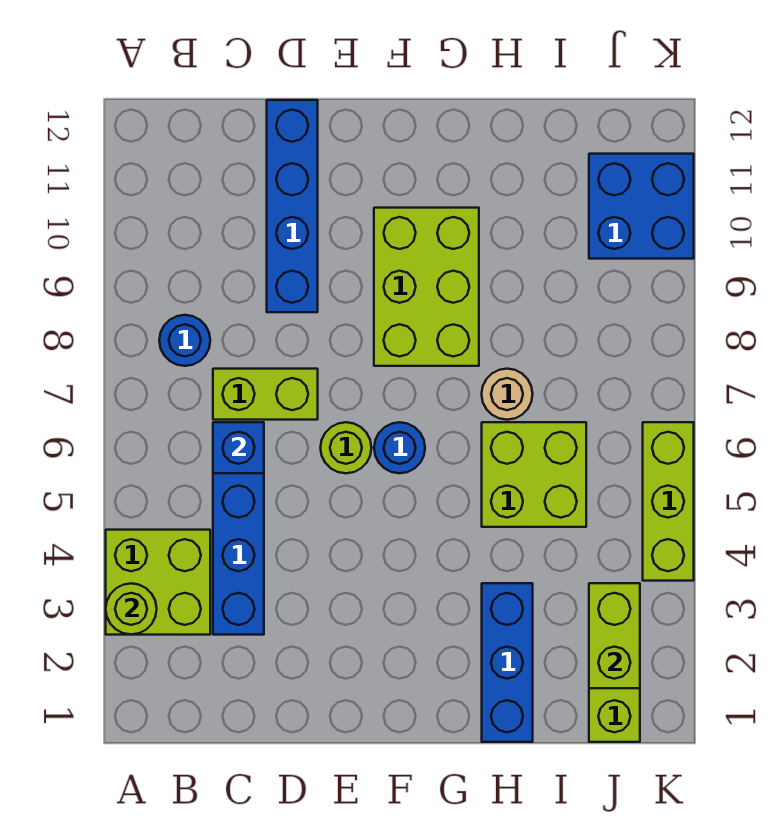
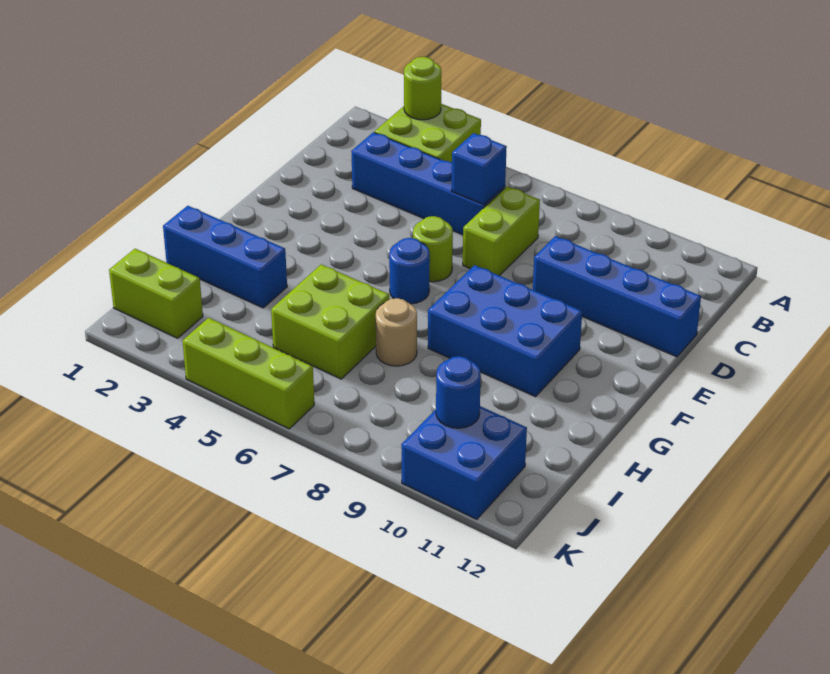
blue round brick B8 level 1 -> blue round brick J10 level 2
lime brick F8:G10 level 1 -> blue brick F8:G10 level 1
lime brick J2:J3 level 2 -> none

